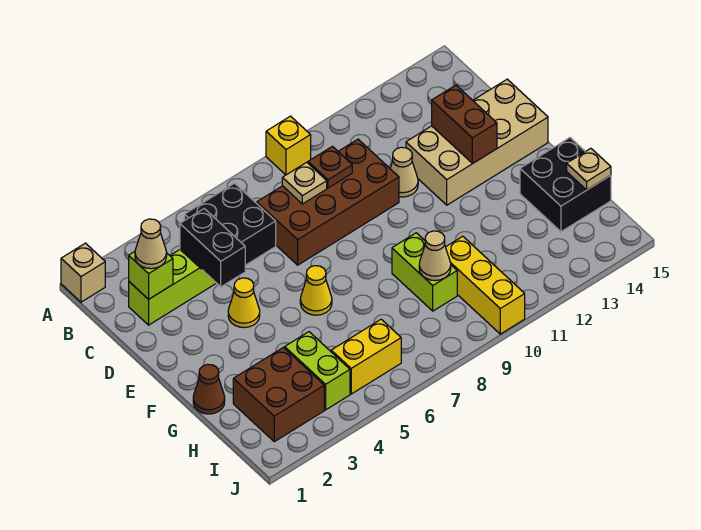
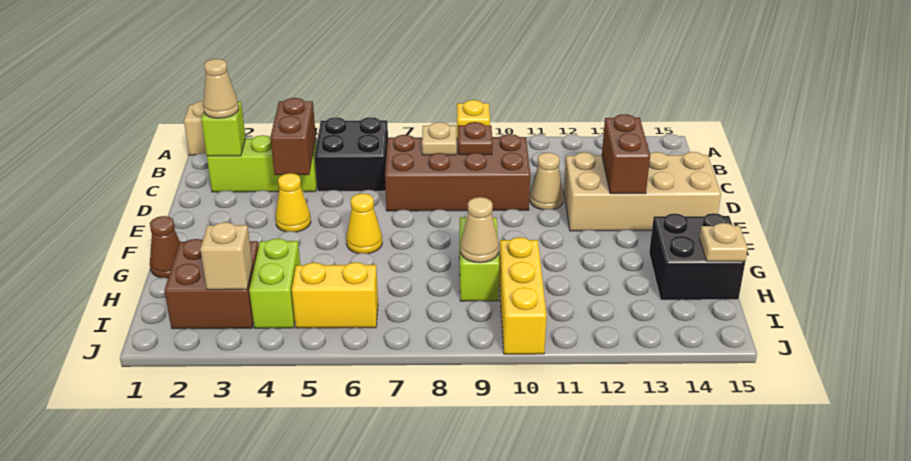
black brick C4:D4 level 2 -> brown brick C4:D4 level 2
none -> tan brick I3 level 2

